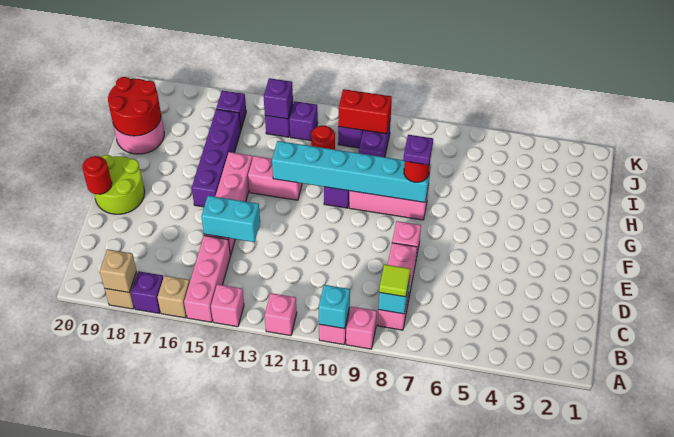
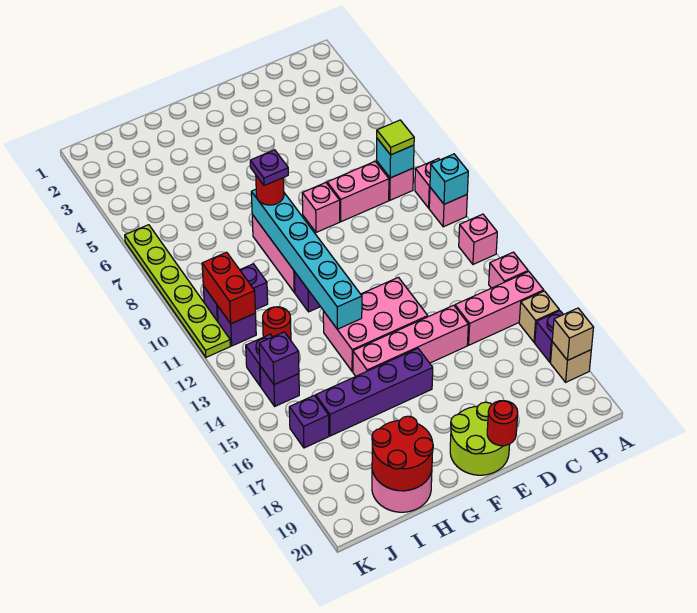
cyan brick D14:D15 level 2 -> none
pink brick G13:G14 level 1 -> pink brick E13:G14 level 1
none -> lime plate K6:K11 level 1

